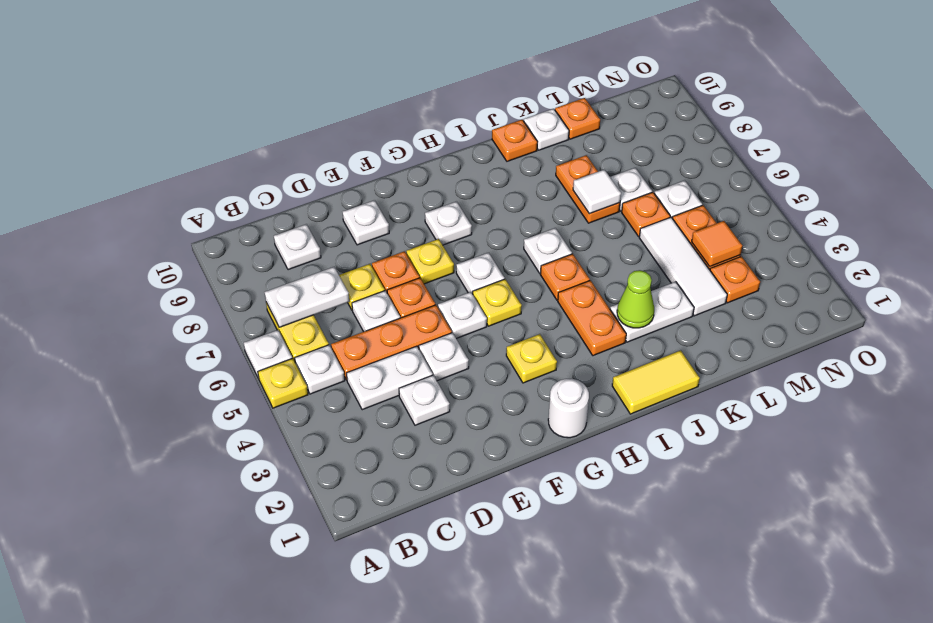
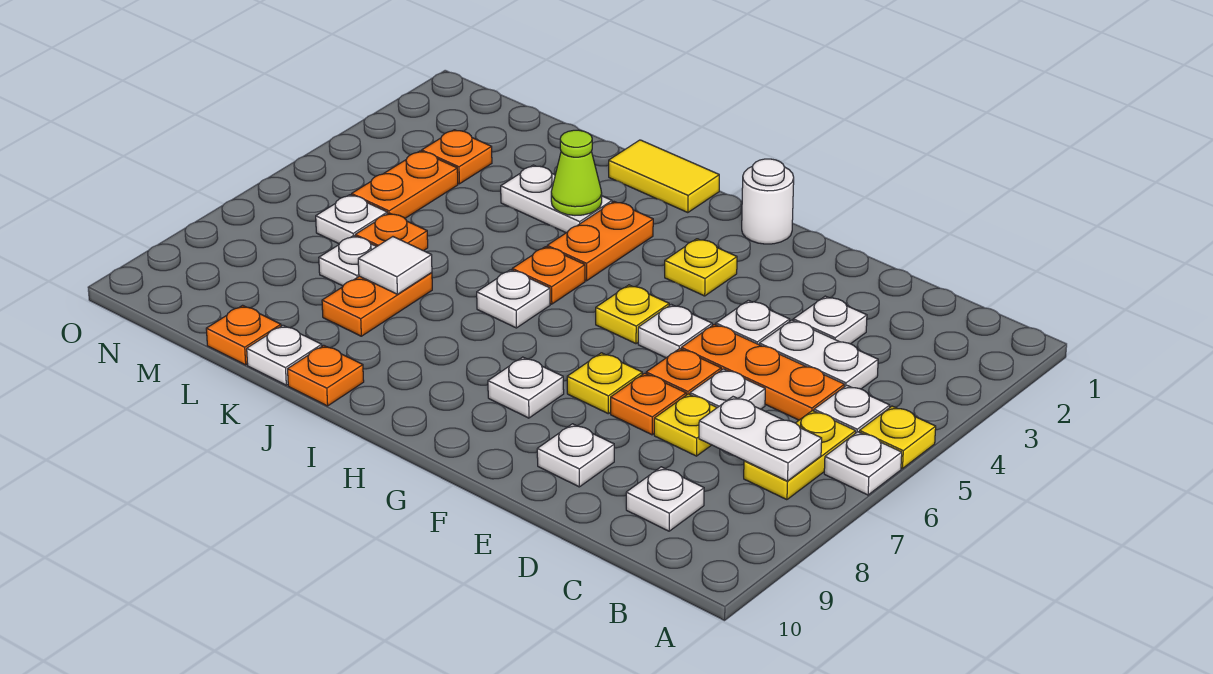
white plate G6 level 1 -> none
white tile L3:L5 level 1 -> none
orange tile M4 level 2 -> none

